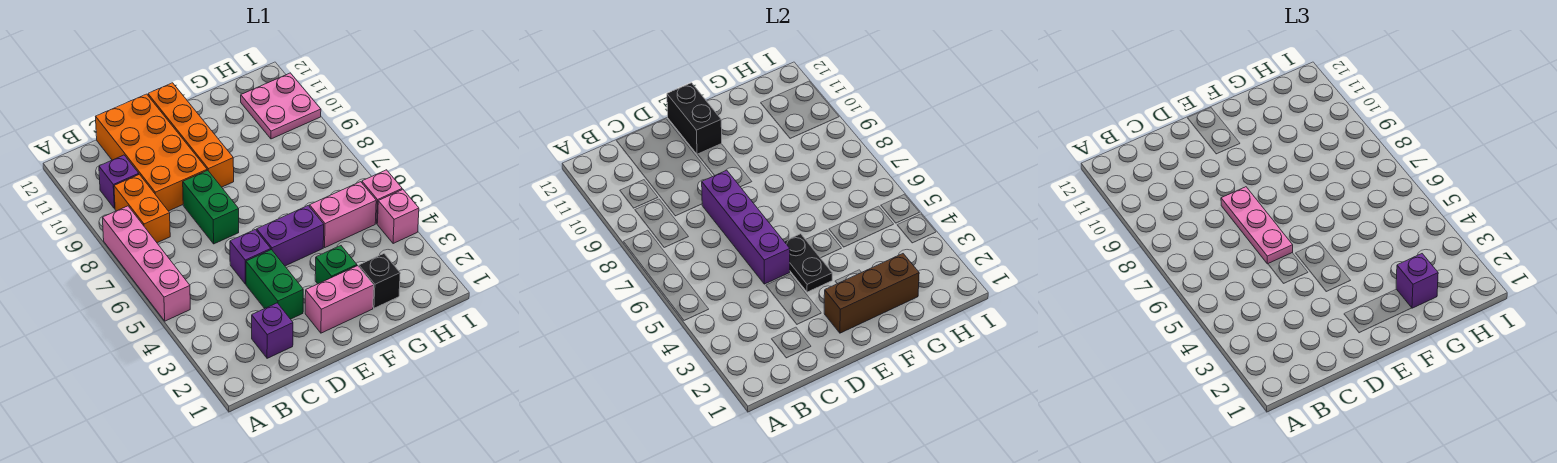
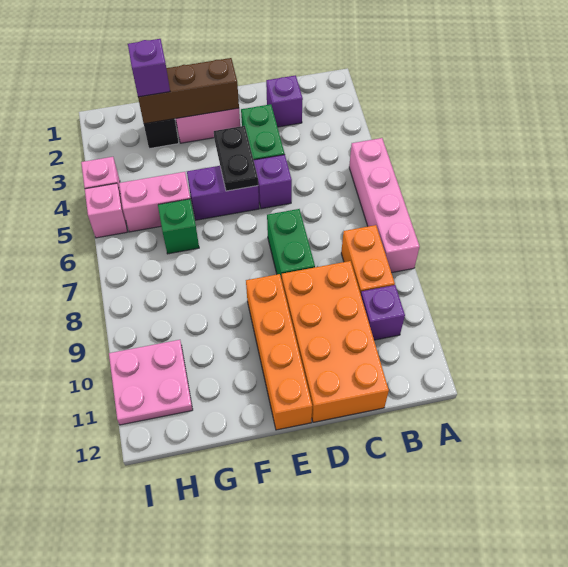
purple brick D5:D8 level 2 -> none
pink plate D6:D8 level 3 -> none
black brick E11:E12 level 2 -> none
green brick F3 level 1 -> green brick G6 level 1

